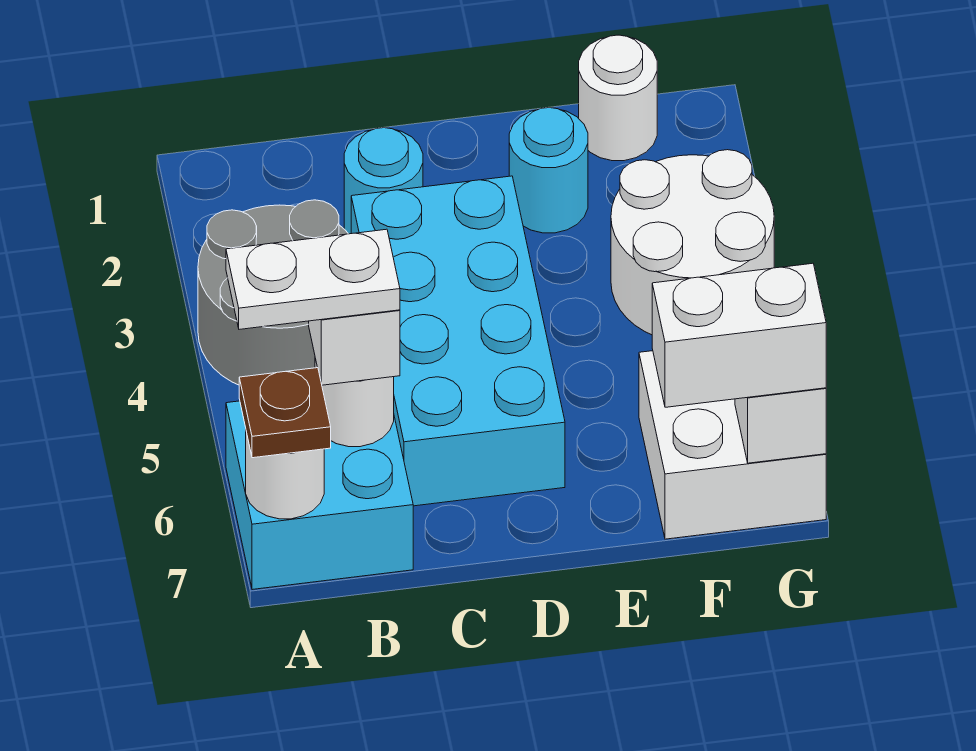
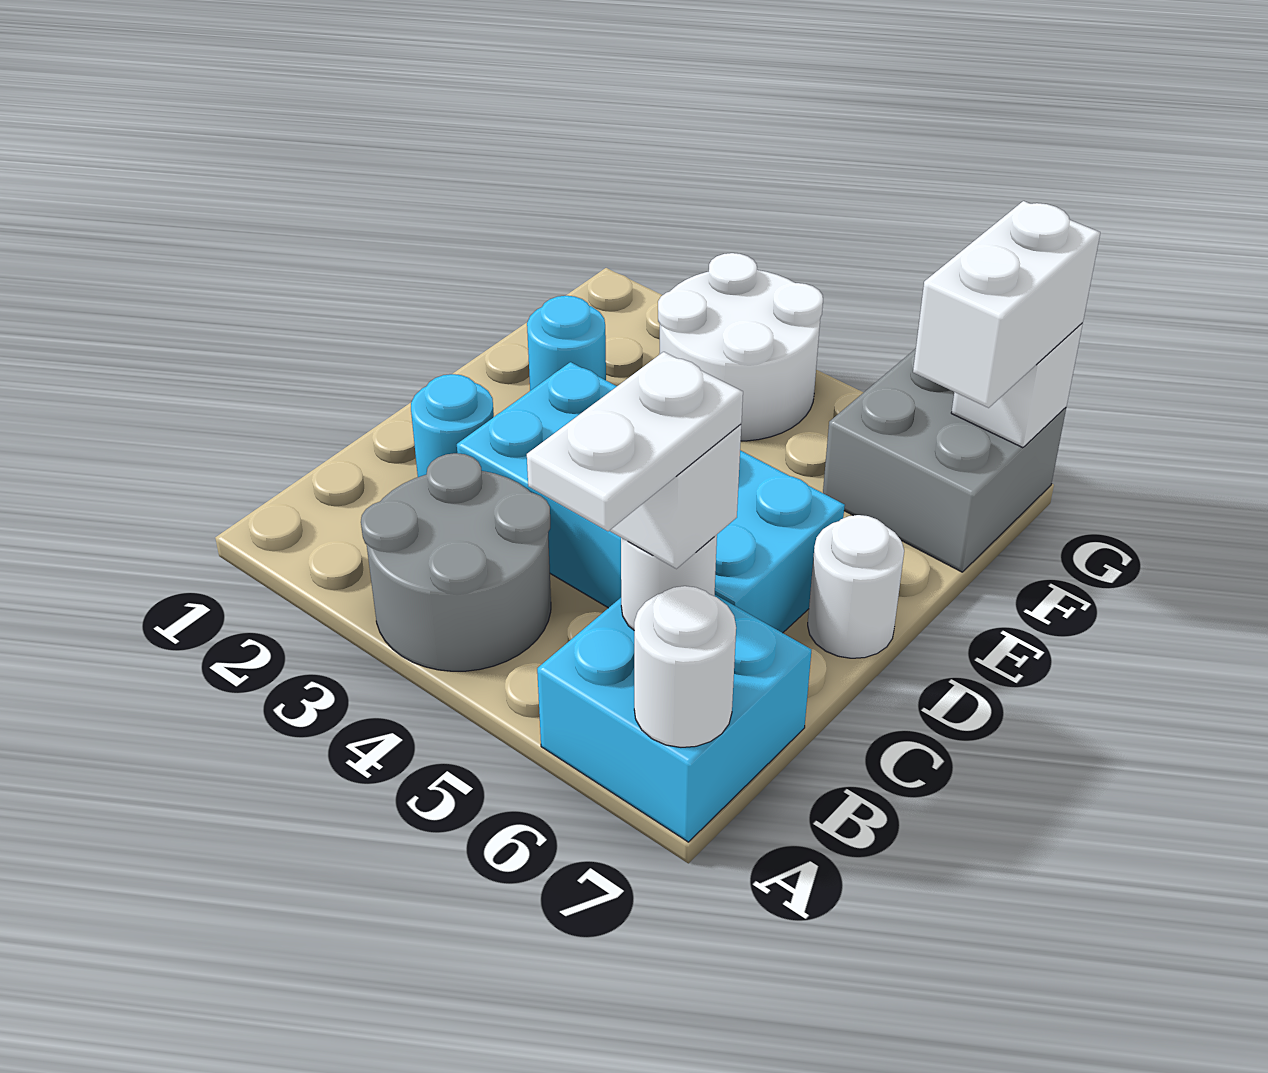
brown plate A7 level 3 -> none
white round brick F1 level 1 -> white round brick D7 level 1
white brick F6:G7 level 1 -> grey brick F6:G7 level 1

